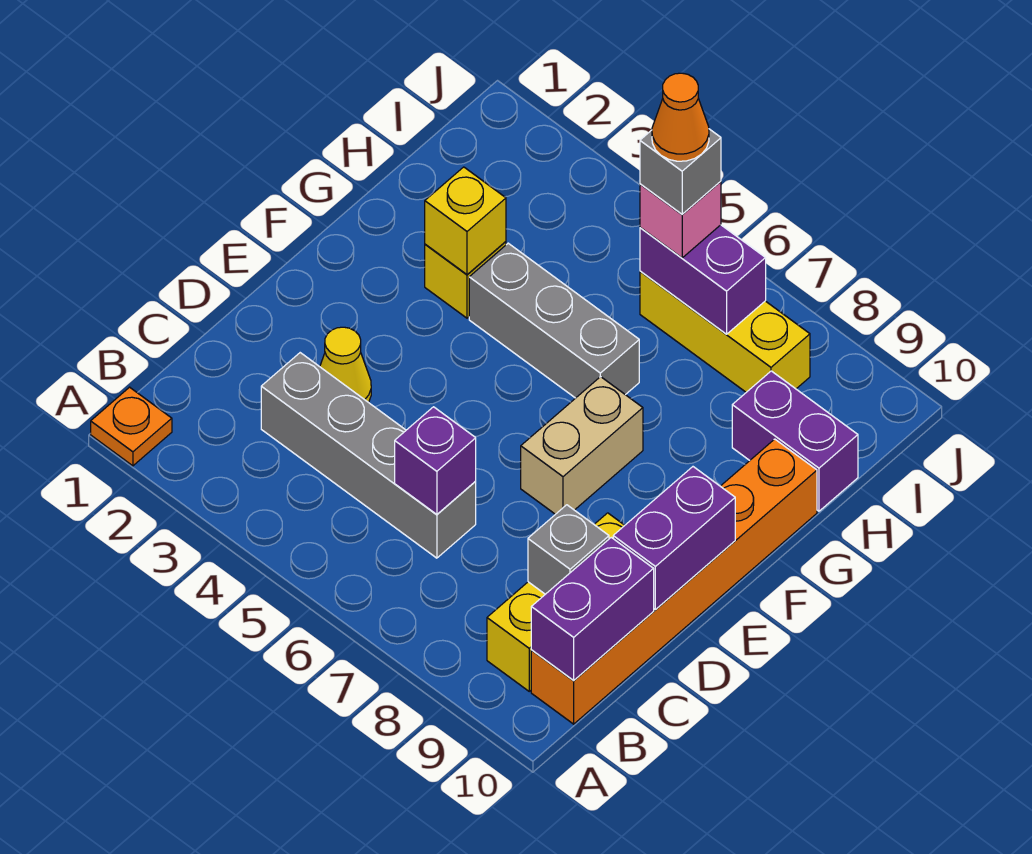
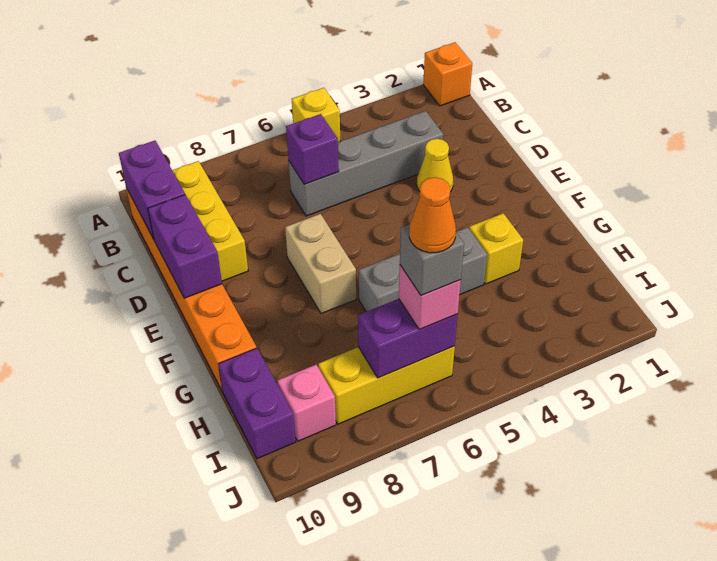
orange plate A1 level 1 -> orange brick A1 level 1
grey brick C9 level 2 -> none
yellow brick G3 level 2 -> yellow brick A5 level 1
purple brick H9:H10 level 1 -> purple brick H10:I10 level 1
none -> pink brick I9 level 1

